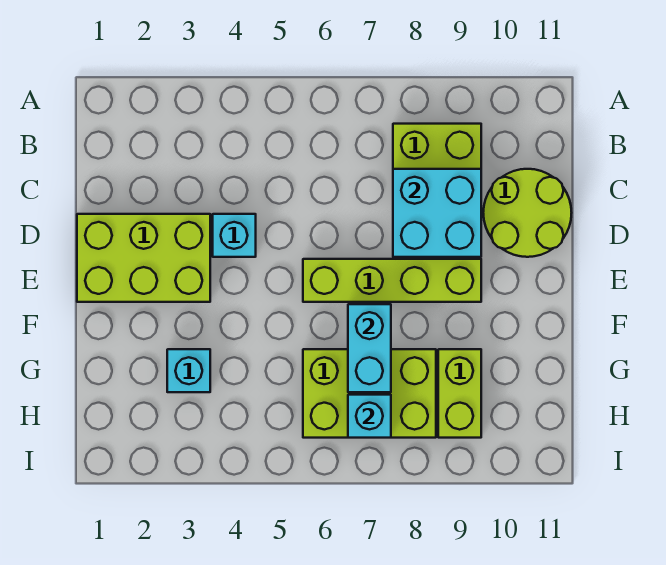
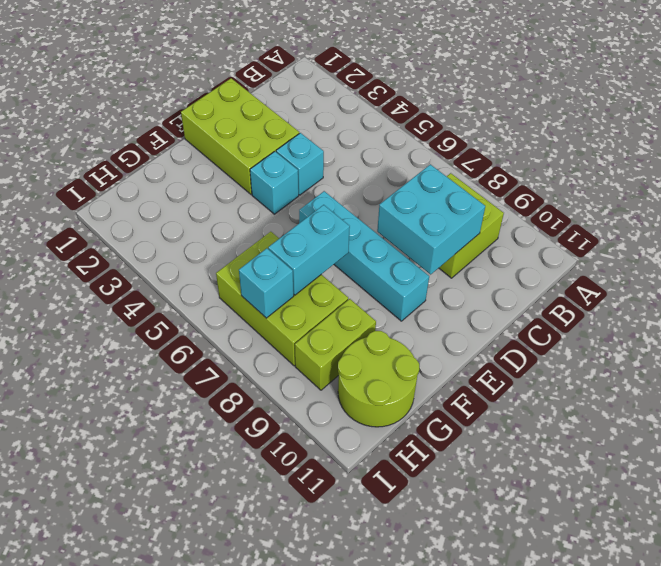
lime round brick C10:D11 level 1 -> lime round brick G10:H11 level 1
lime brick E6:E9 level 1 -> cyan brick E6:E9 level 1
cyan brick G3 level 1 -> cyan brick E4 level 1

